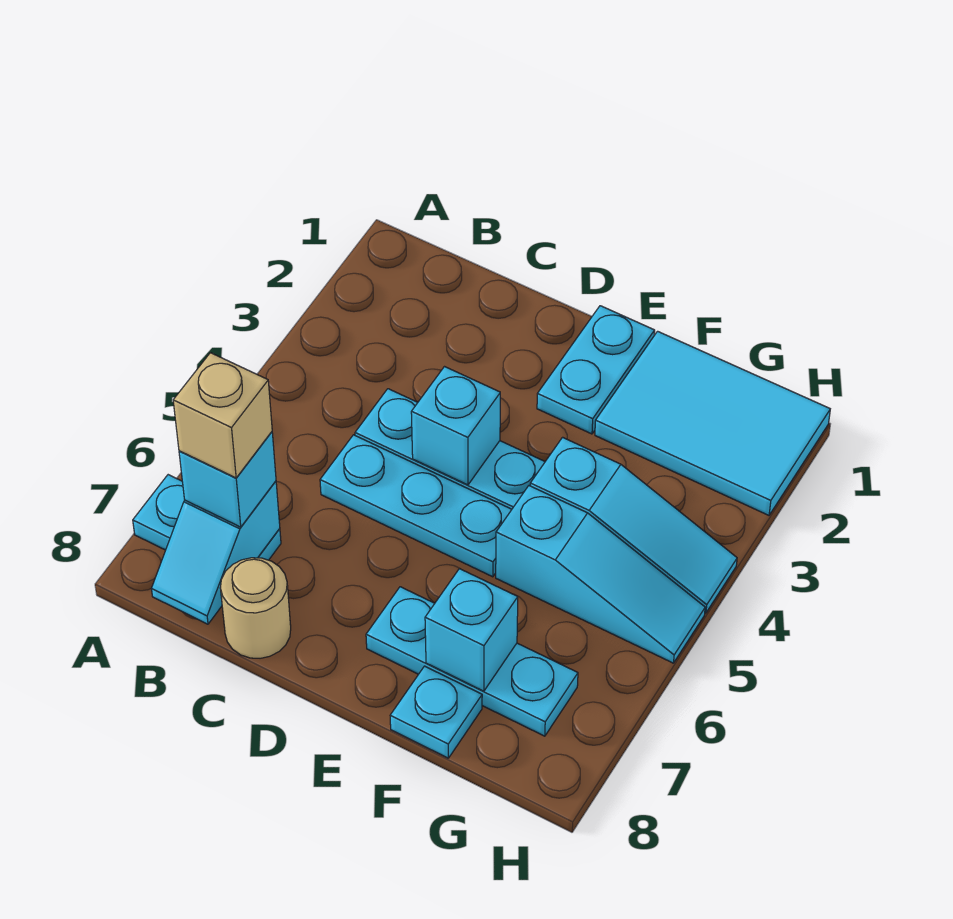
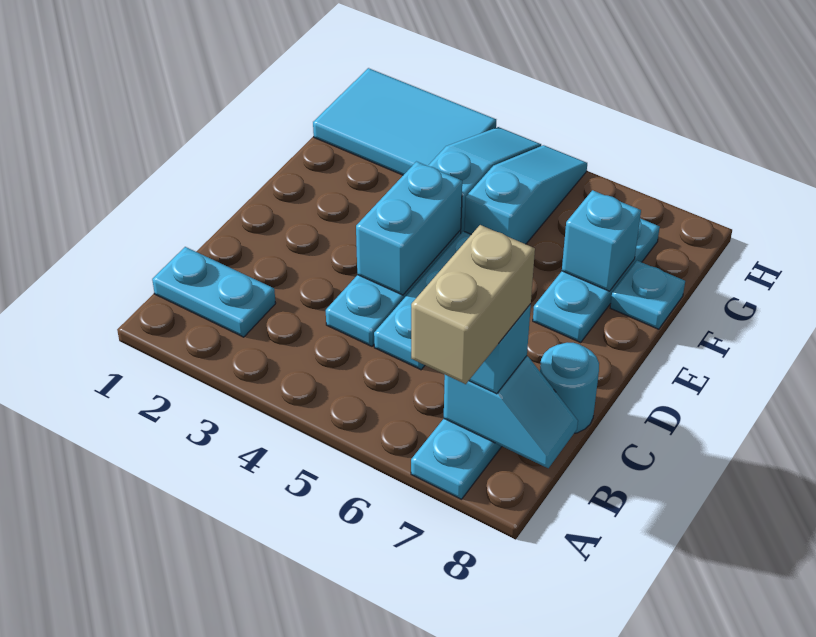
tan brick B7 level 4 -> tan brick A7:B7 level 4
tan round brick C8 level 1 -> cyan round brick C8 level 1
cyan brick D4 level 2 -> cyan brick D4:E4 level 2
cyan plate E1:E2 level 1 -> cyan plate B1:B2 level 1
cyan tile F1:H2 level 1 -> cyan tile G1:H3 level 1

